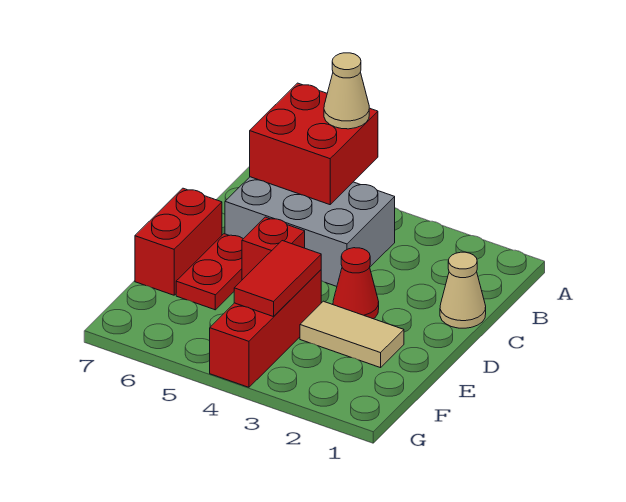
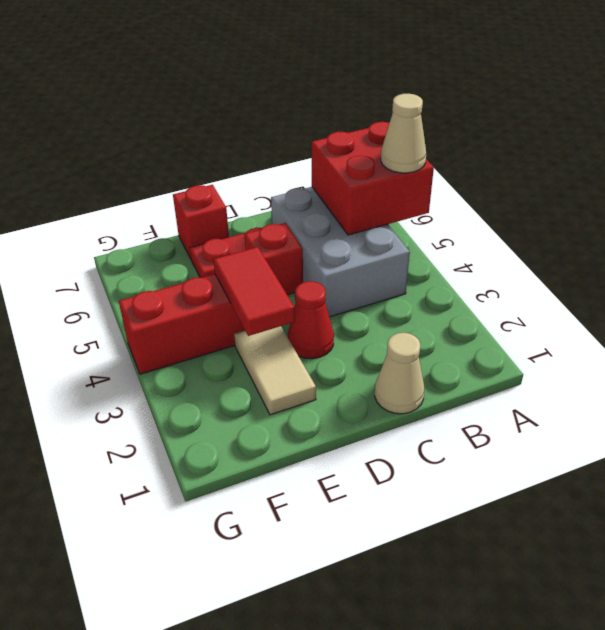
red brick D7:E7 level 1 -> red brick E7 level 1
red tile E4:F4 level 2 -> red tile E3:E4 level 2

